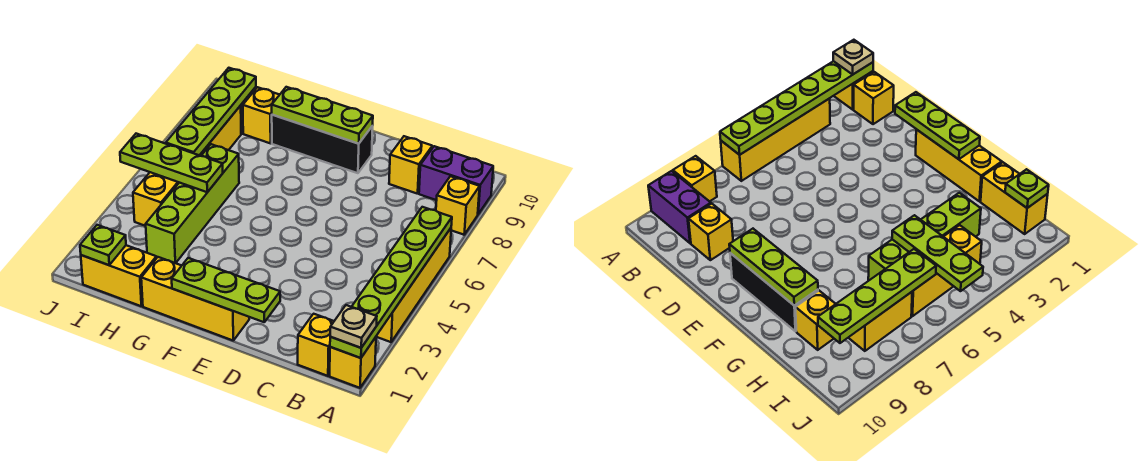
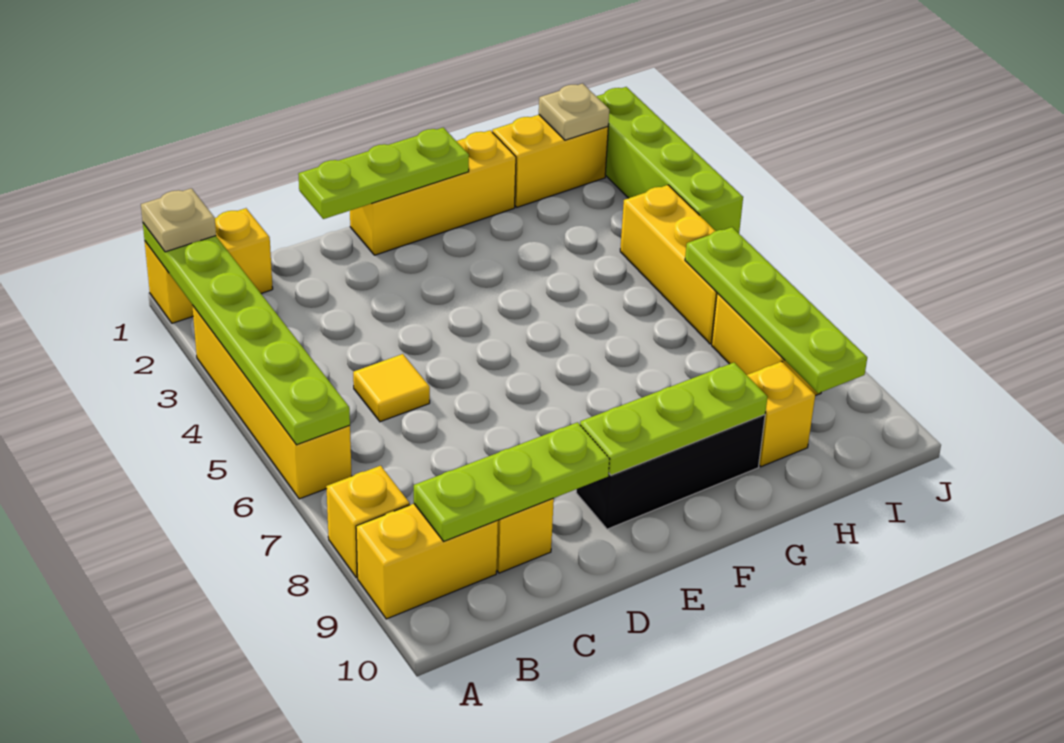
purple brick A9:B9 level 1 -> yellow brick A9:B9 level 1
none -> yellow tile C5 level 1
lime brick H3:H6 level 1 -> lime brick J1:J4 level 1
lime plate H5:J5 level 2 -> lime plate B9:D9 level 2
lime plate I1 level 2 -> tan plate I1 level 2

